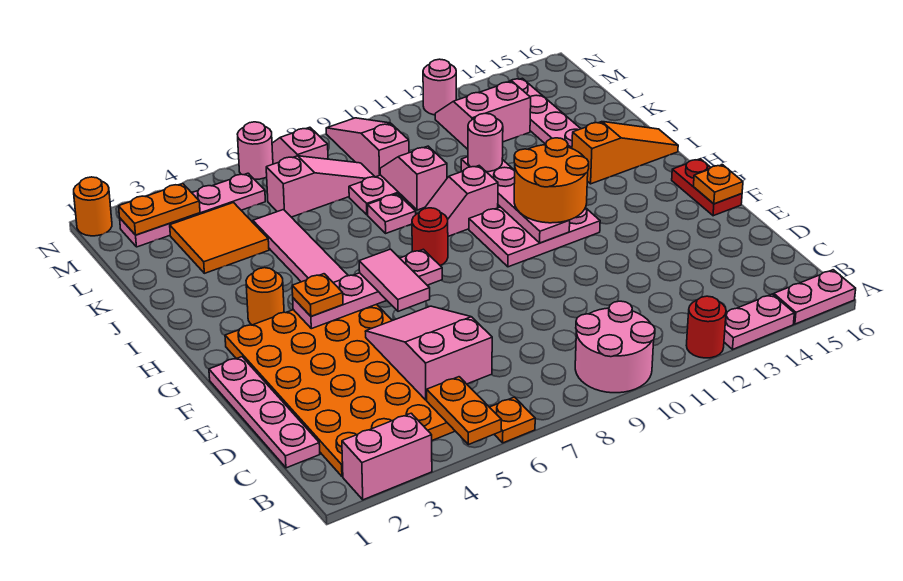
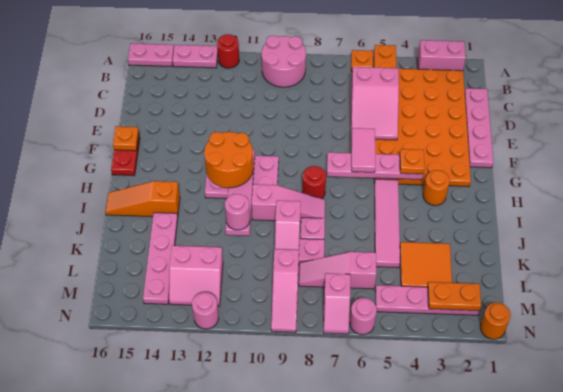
pink slope I9:I10 level 1 top 10 -> pink slope I8:I10 level 1 top 10

